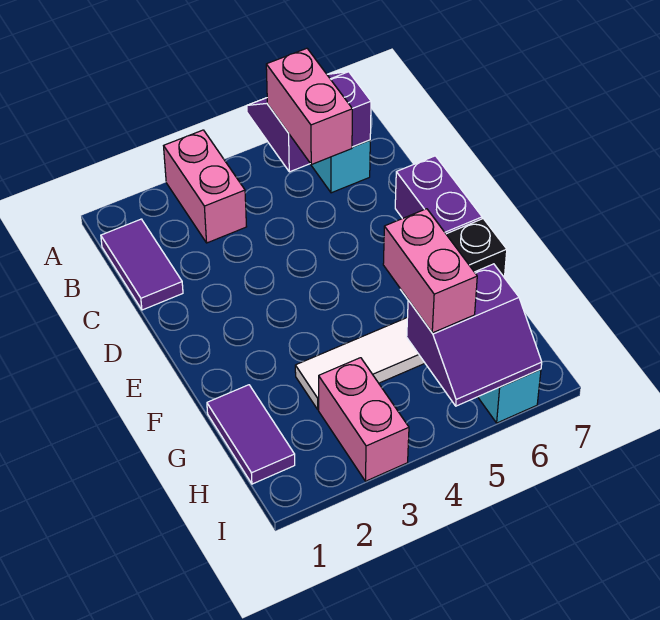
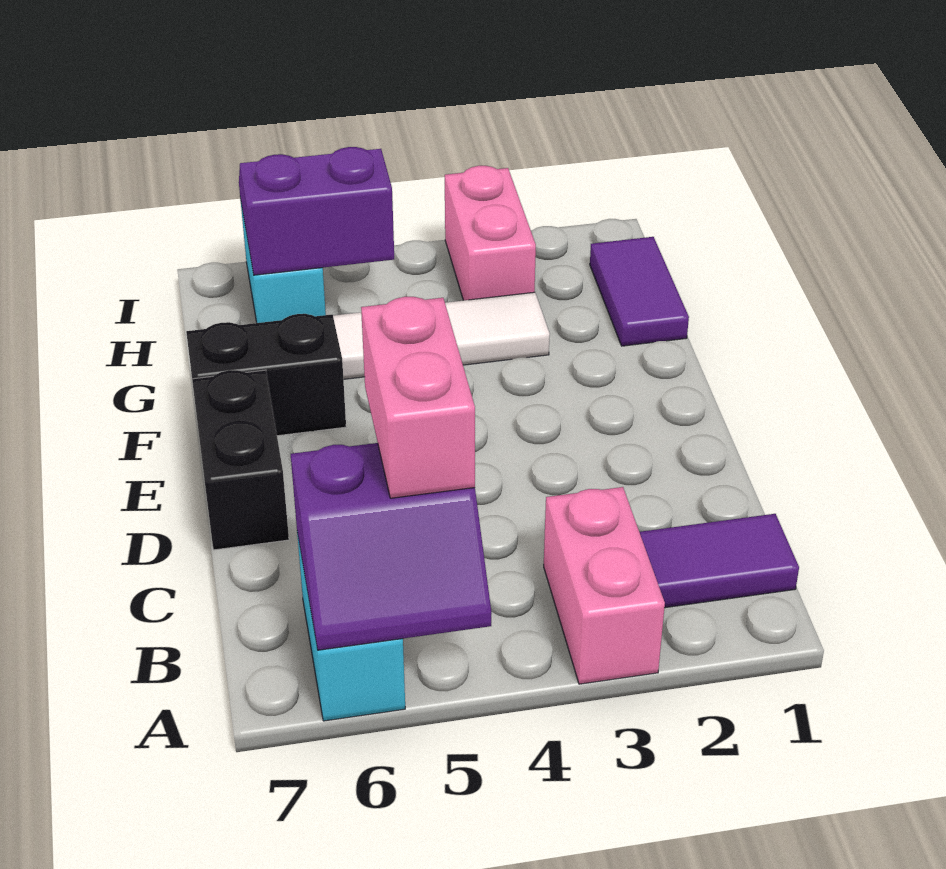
purple tile B1:C1 level 1 -> purple tile B1:B2 level 1
purple brick D7:E7 level 1 -> black brick D7:E7 level 1
pink brick G5:H5 level 3 -> none

